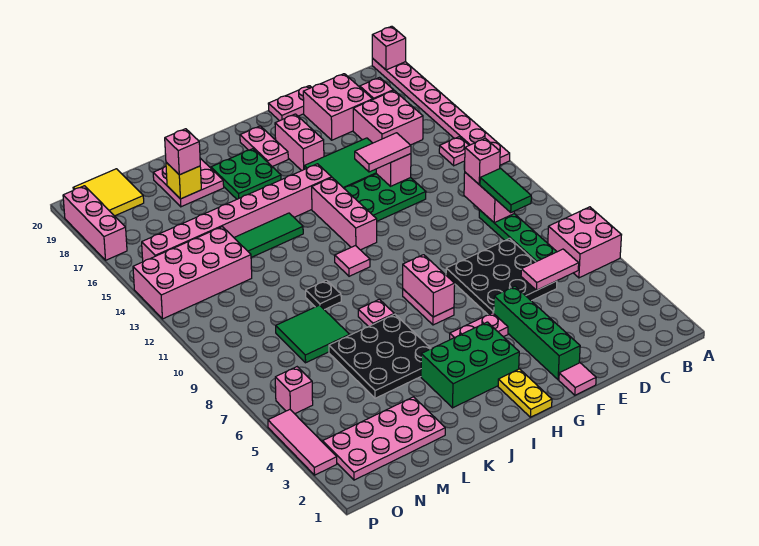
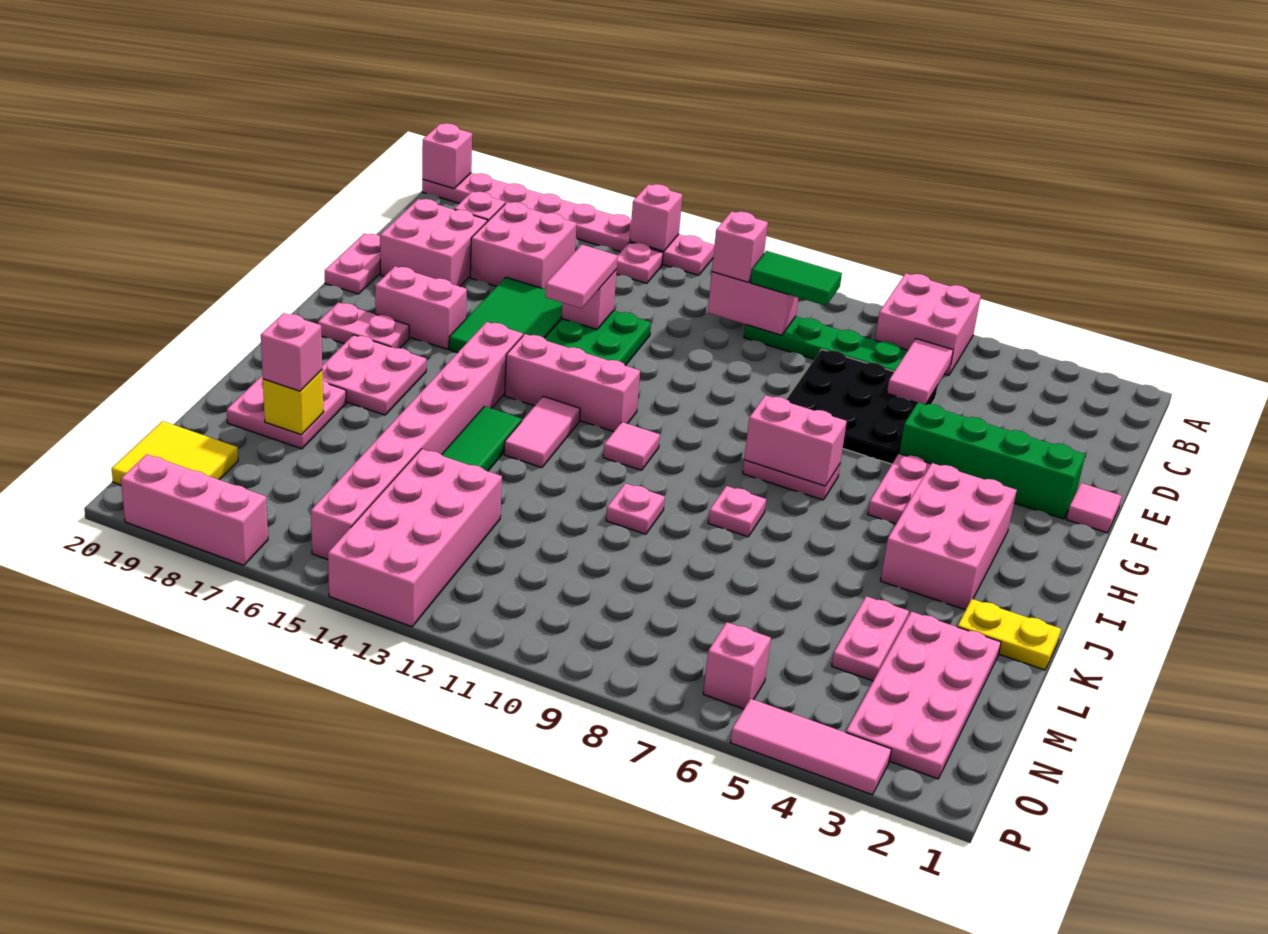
none -> pink brick A14 level 2
yellow plate H1:H2 level 1 -> yellow plate K1:K2 level 1
green brick H3:J4 level 1 -> pink brick H3:J4 level 1
none -> pink tile I13:J13 level 1
green plate I17:J18 level 1 -> pink plate I17:J18 level 1
black plate J5:L7 level 1 -> none
black plate K10 level 1 -> pink plate K10 level 1
none -> pink plate L4:M4 level 1
green tile L8:M9 level 1 -> none

